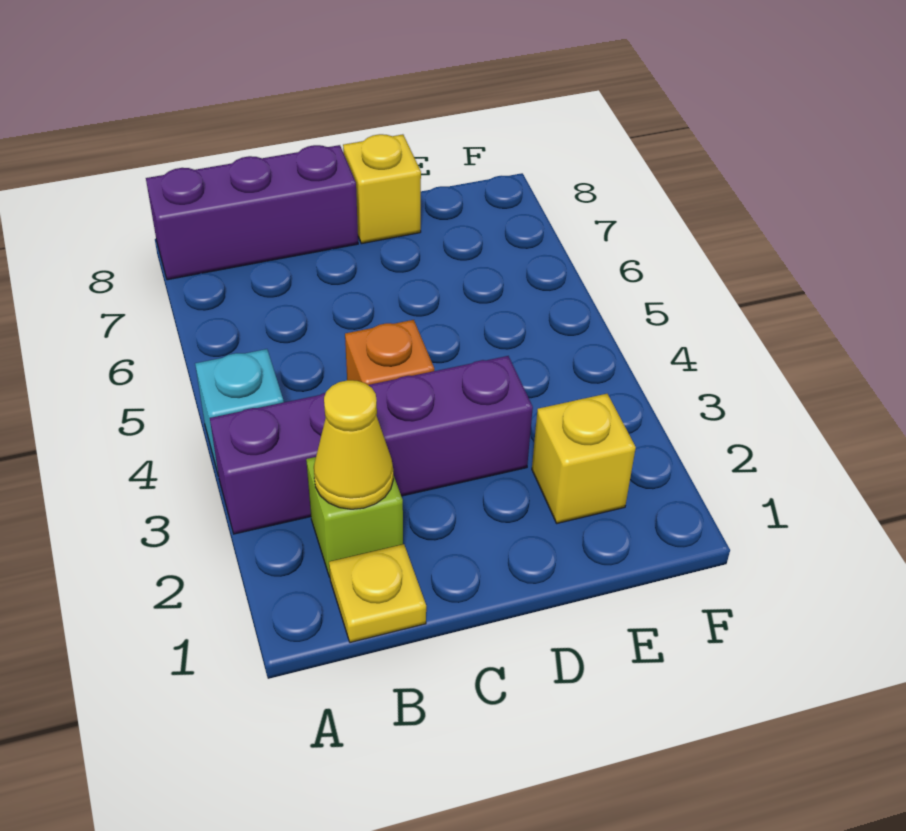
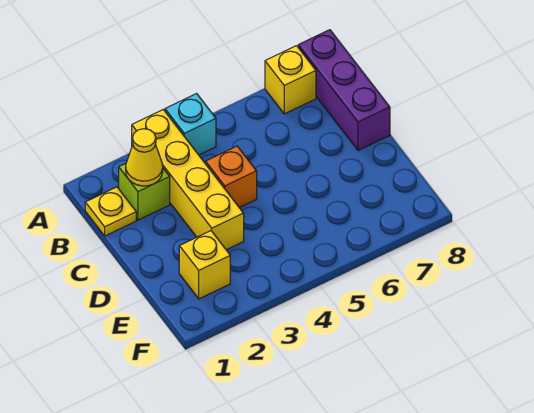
purple brick A3:D3 level 1 -> yellow brick A3:D3 level 1
yellow brick D8 level 1 -> yellow brick A7 level 1

